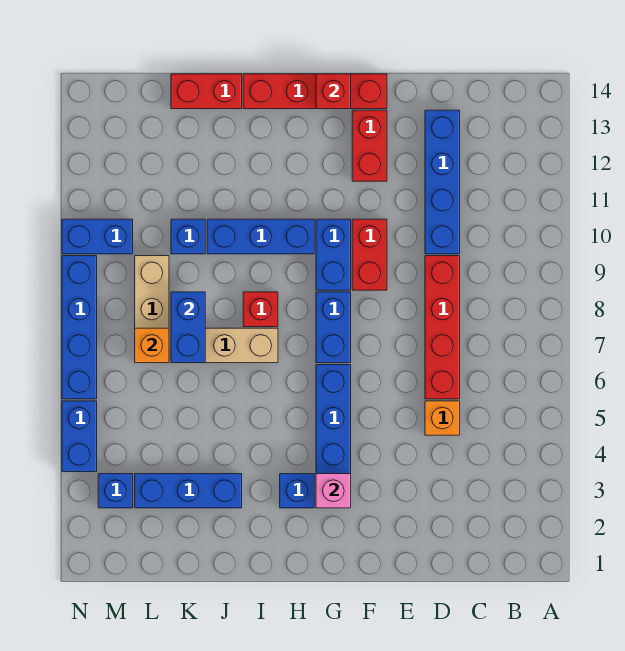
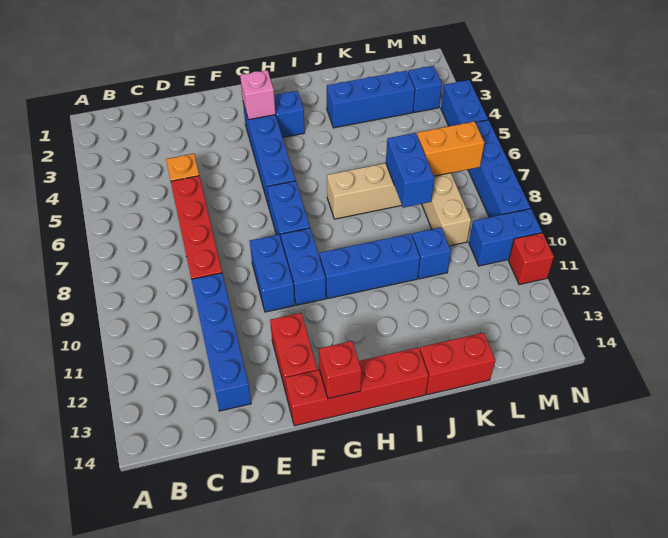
red brick F9:F10 level 1 -> blue brick F9:F10 level 1
red brick I8 level 1 -> red brick N11 level 1
orange brick L7 level 2 -> orange brick L7:M7 level 2

